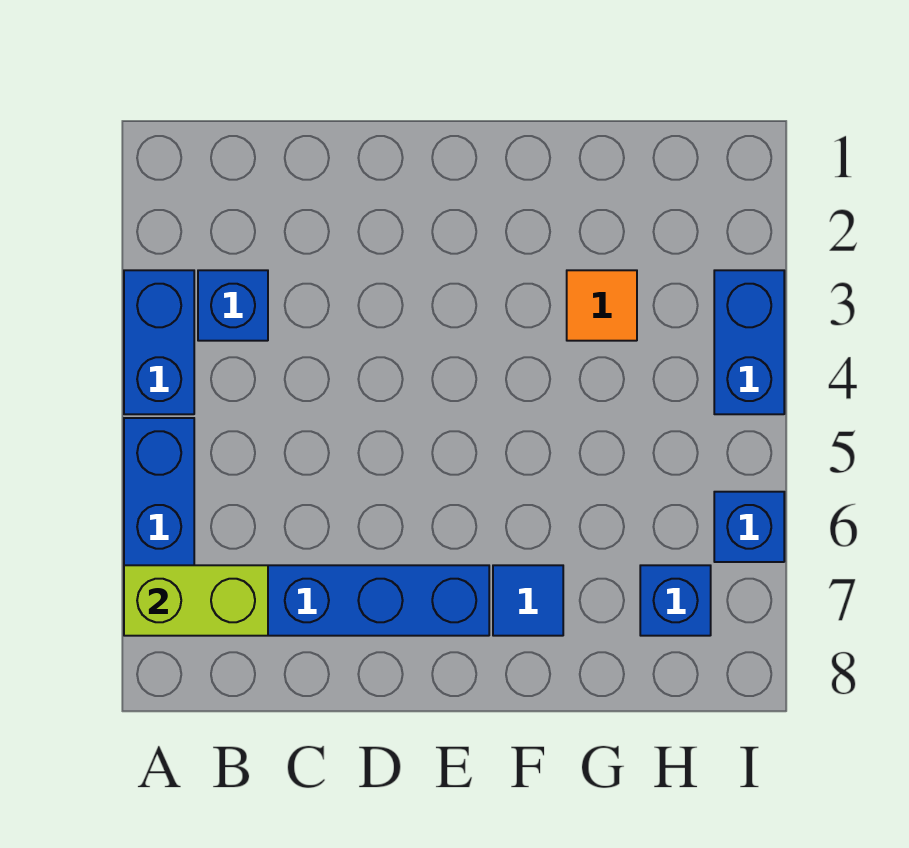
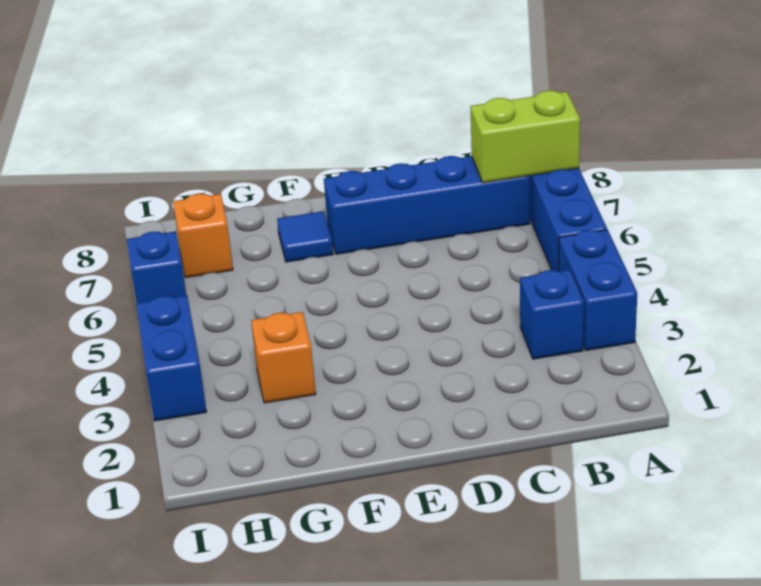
orange tile G3 level 1 -> orange brick G3 level 1
blue brick H7 level 1 -> orange brick H7 level 1

